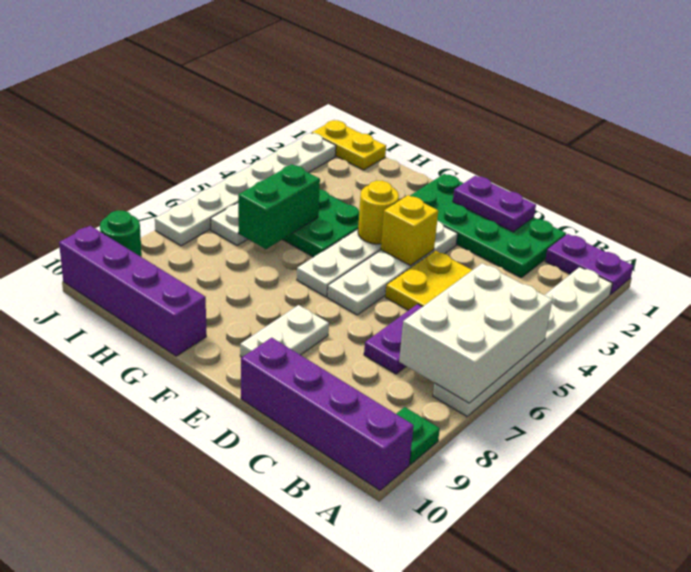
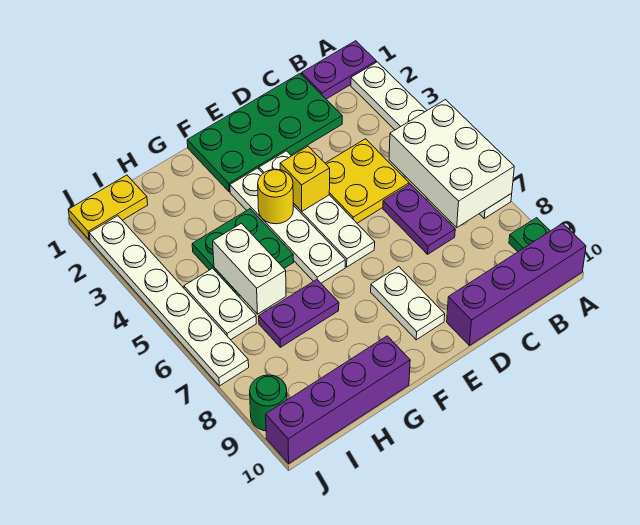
purple plate D1:E1 level 2 -> purple plate G7:H7 level 1
green brick H5:H6 level 2 -> white brick H5:H6 level 2

